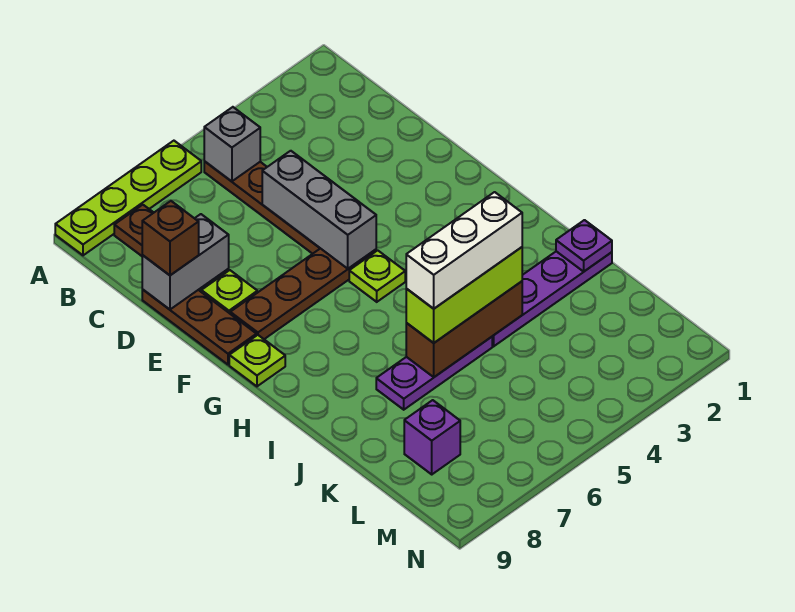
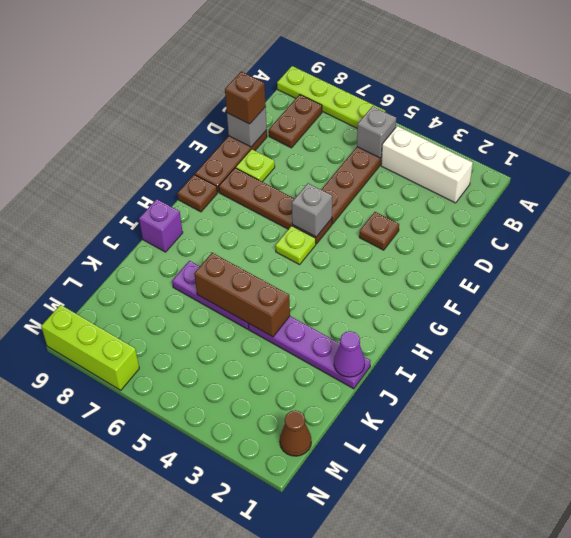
grey brick D5:F5 level 2 -> grey brick F5 level 2
grey brick D8:D9 level 2 -> grey brick D9 level 2
none -> brown plate E3 level 1
lime plate G9 level 1 -> brown plate G9 level 1
purple plate J1 level 2 -> purple cone J1 level 2
lime brick J4:J6 level 3 -> lime brick N7:N9 level 1
white brick J4:J6 level 4 -> white brick B2:B4 level 1
purple brick L8 level 1 -> purple brick I9 level 1
none -> brown cone M1 level 1

